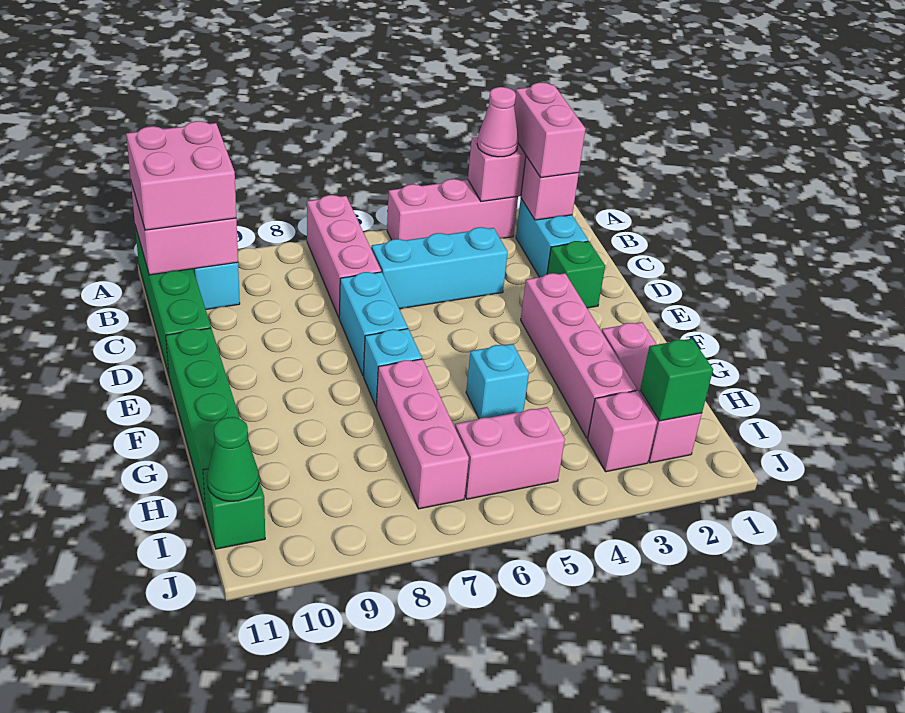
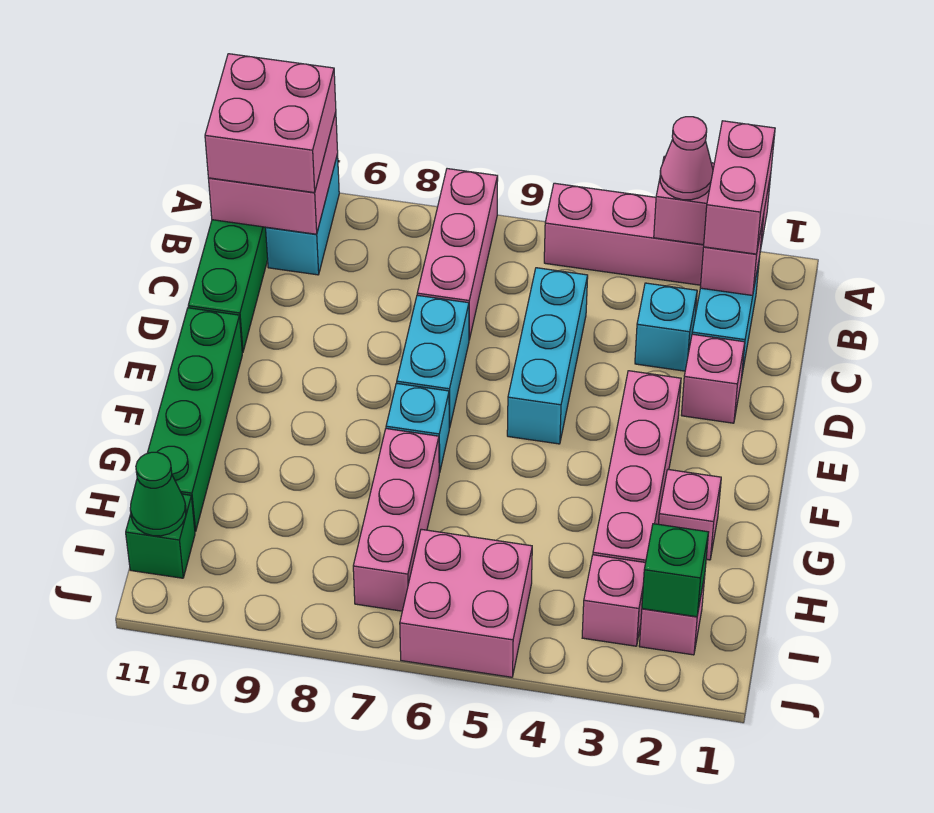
cyan brick C4:C6 level 1 -> cyan brick C5:E5 level 1
green brick D2 level 1 -> pink brick D2 level 1
cyan brick G5 level 1 -> cyan brick C3 level 1
pink brick I5:I6 level 1 -> pink brick I5:J6 level 1

